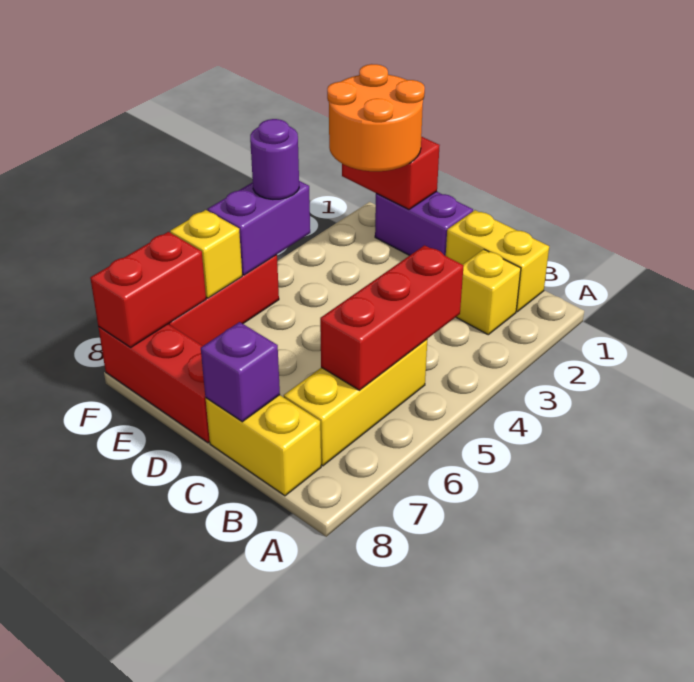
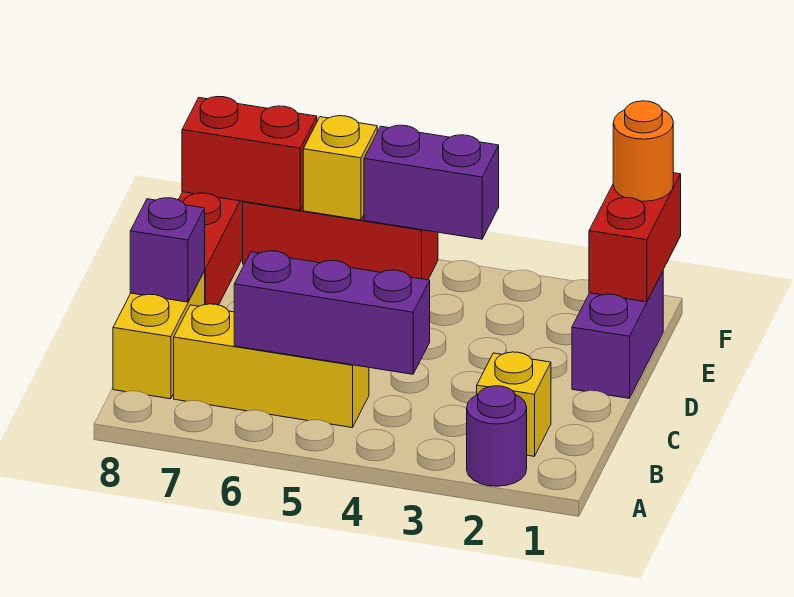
yellow brick B1:C1 level 1 -> none
red brick B4:B6 level 2 -> purple brick B4:B6 level 2
orange round brick E1:F2 level 3 -> orange round brick F1 level 3
purple round brick F4 level 3 -> purple round brick A2 level 1

